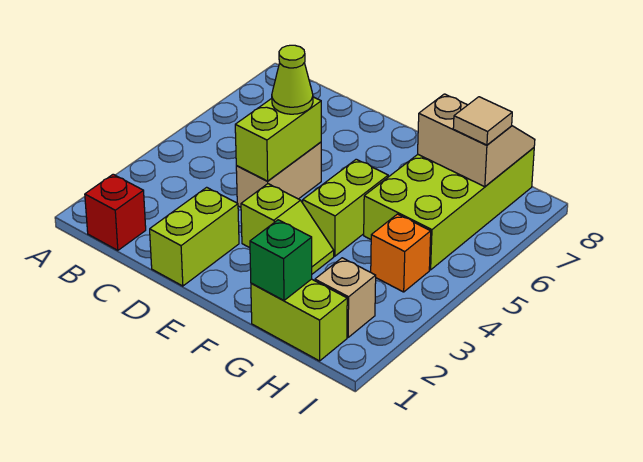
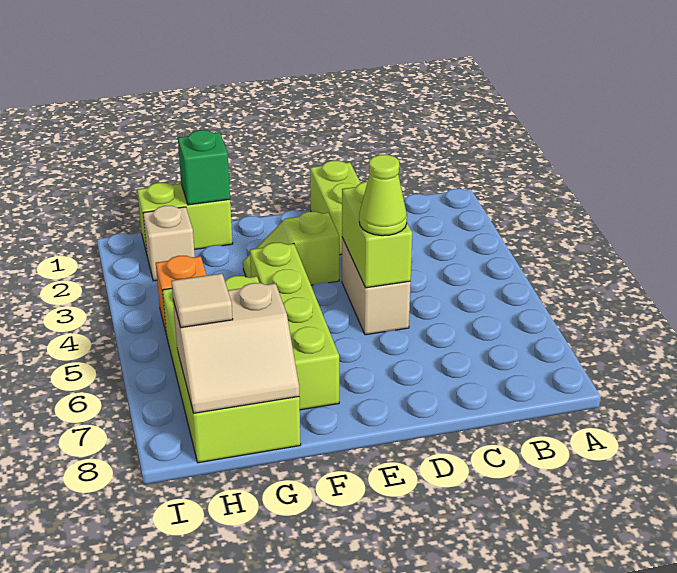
red brick B1 level 1 -> none
lime brick F4:F5 level 1 -> lime brick F4:F7 level 1

